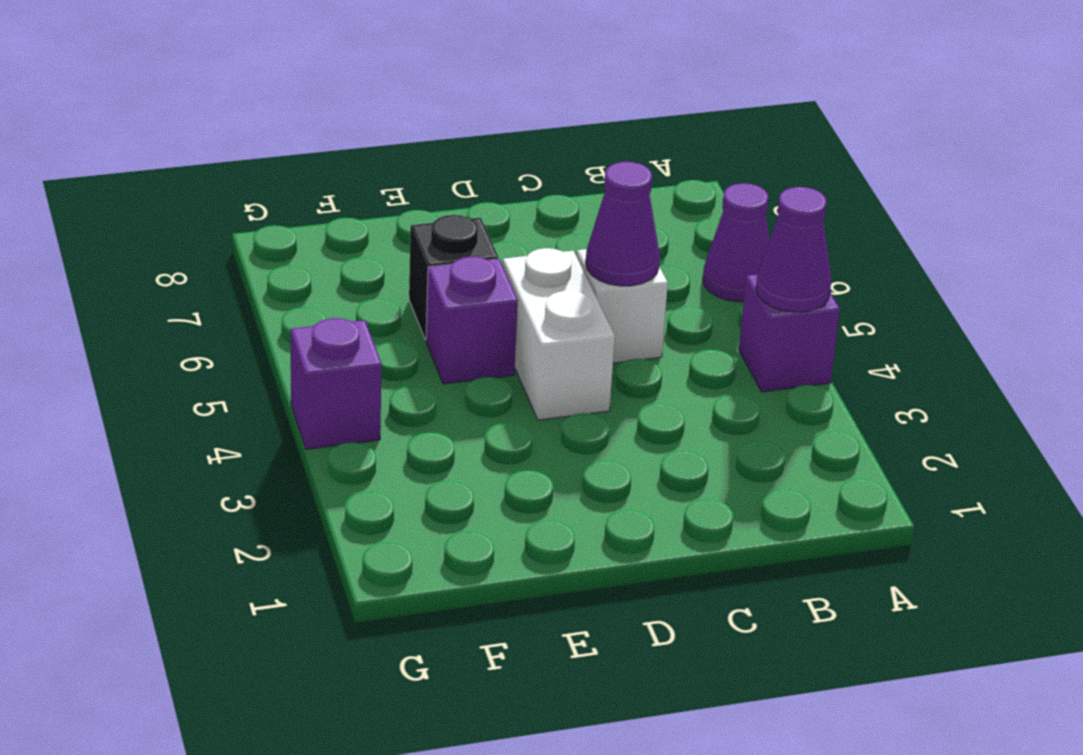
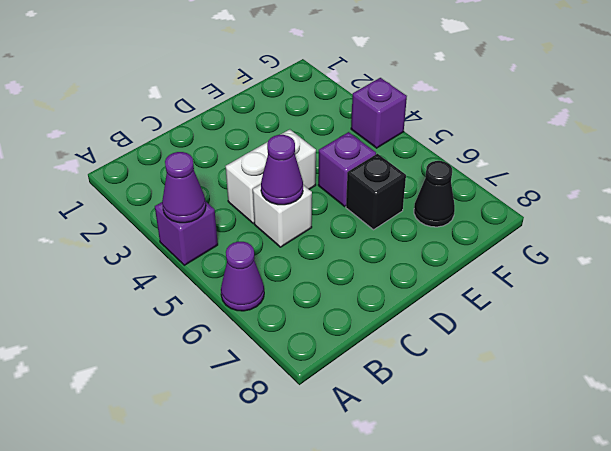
white brick D4:D5 level 1 -> white brick C4:D4 level 1
none -> black cone F7 level 1

